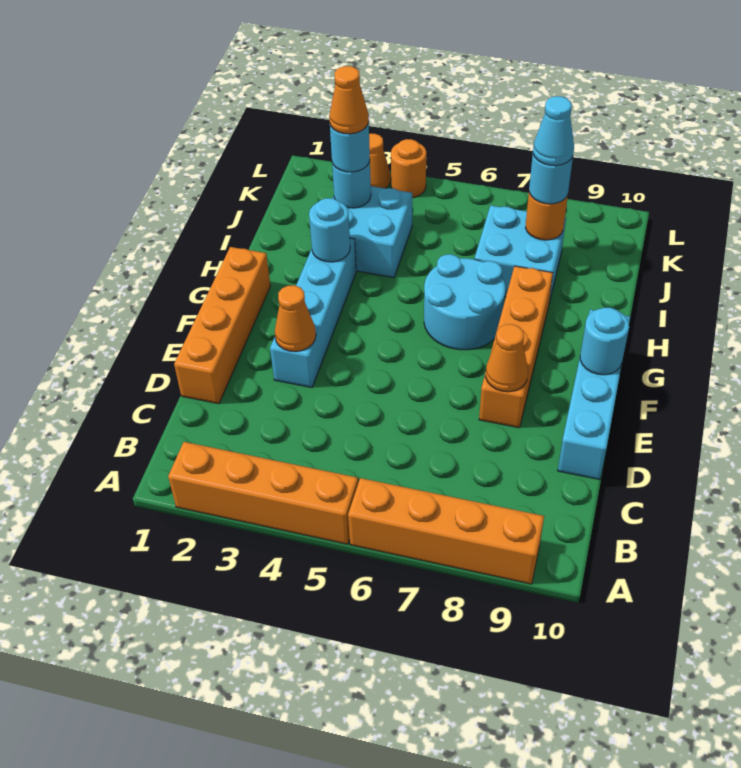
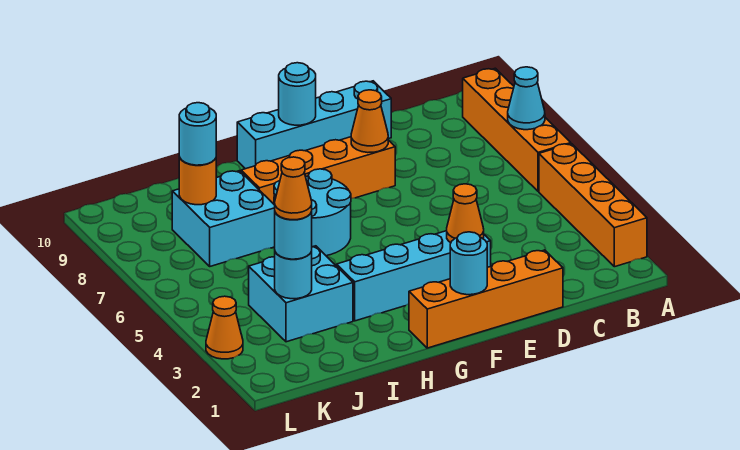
cyan round brick H3 level 2 -> cyan round brick F1 level 2
cyan cone J8 level 4 -> cyan cone A7 level 2
orange round brick L4 level 1 -> none

